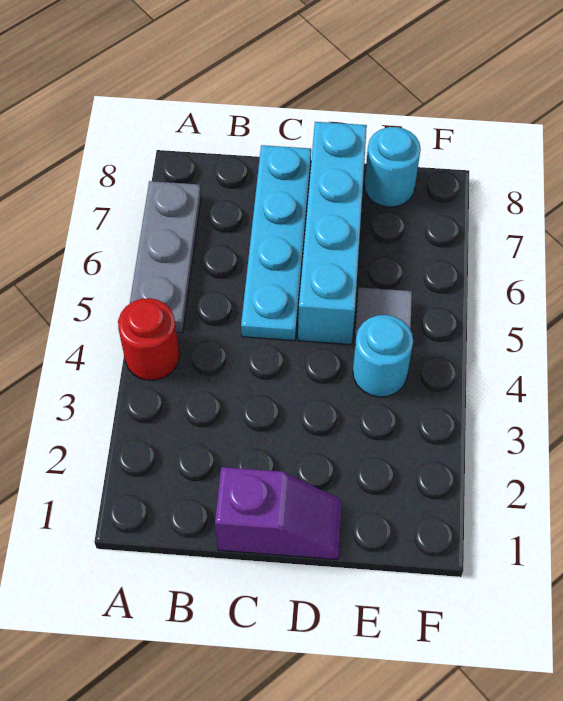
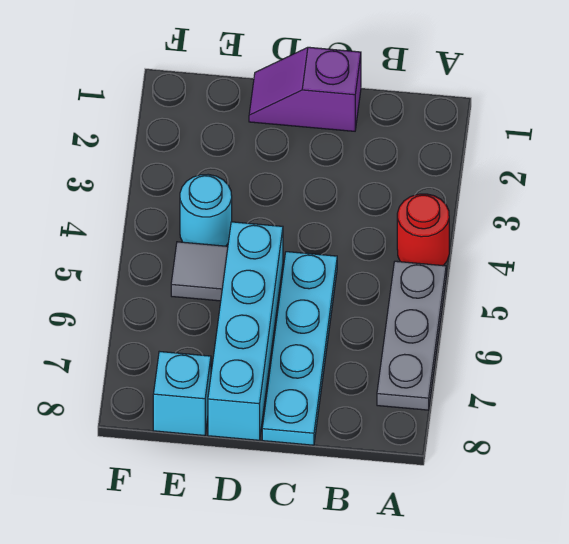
cyan round brick E8 level 1 -> cyan brick E8 level 1

